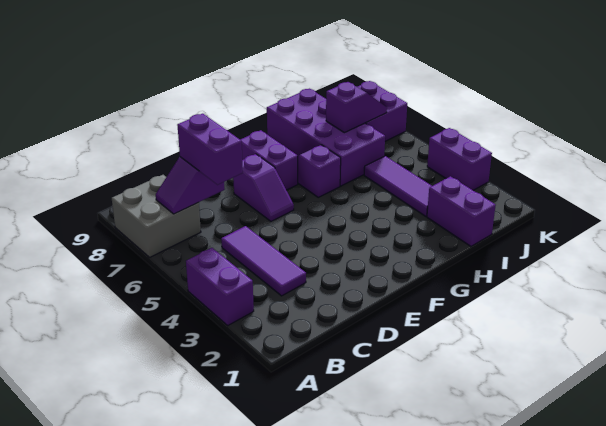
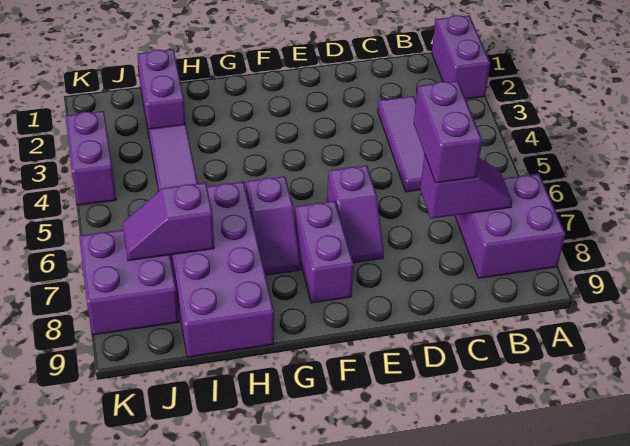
purple brick A3:A4 level 1 -> purple brick A1:A2 level 1
grey brick A7:B8 level 1 -> purple brick A7:B8 level 1
purple slope E6:E7 level 1 top 7 -> purple slope E6:E7 level 1 top 6

